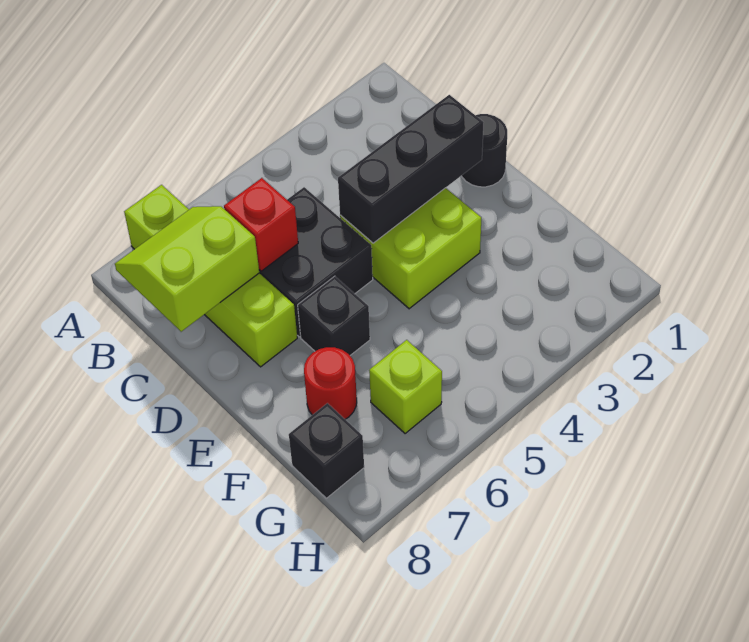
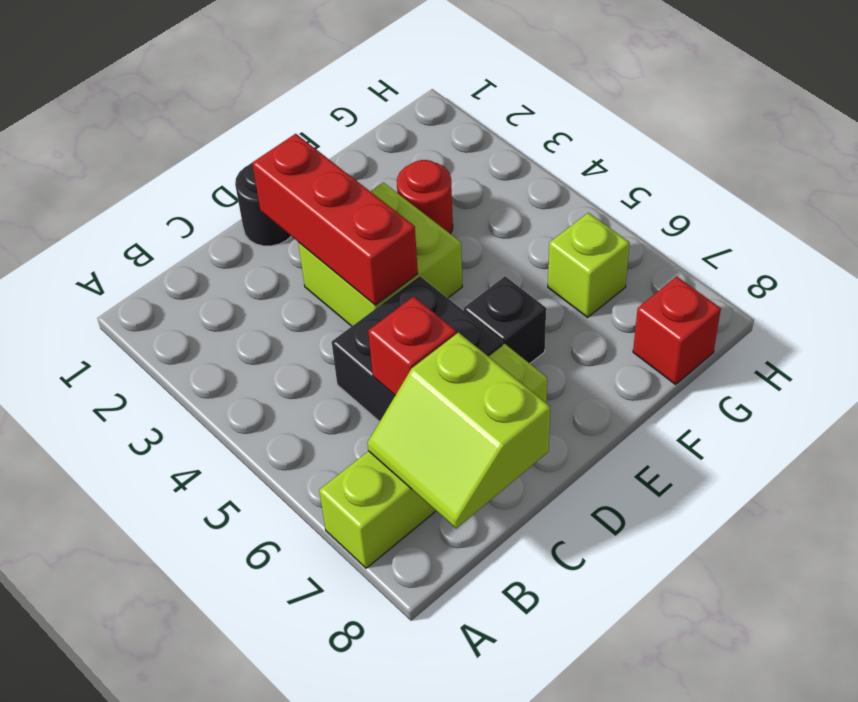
black brick D2:D4 level 2 -> red brick D2:D4 level 2
red round brick F7 level 1 -> red round brick F3 level 1
black brick G8 level 1 -> red brick G8 level 1

